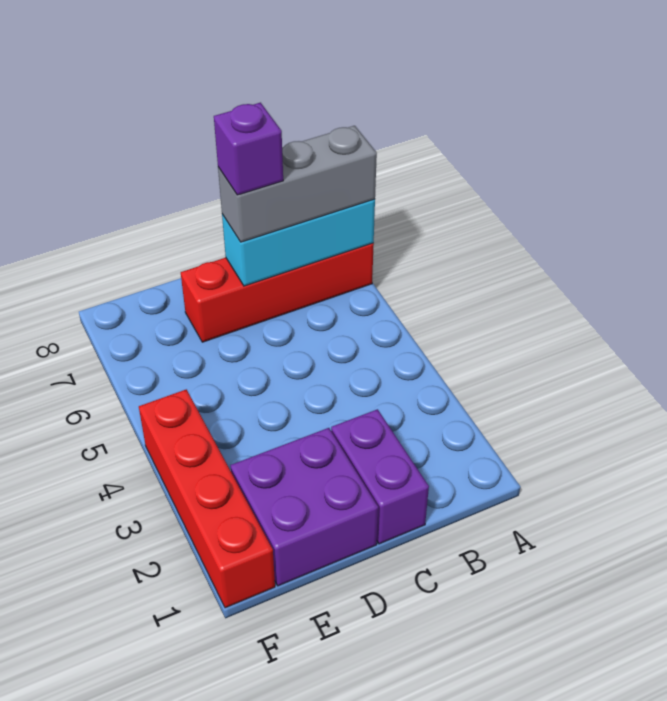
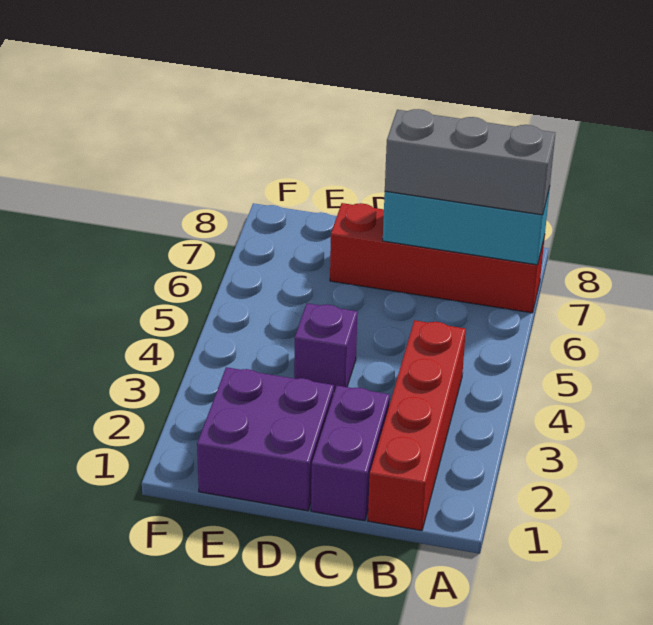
purple brick C7 level 4 -> purple brick D4 level 1
red brick F1:F4 level 1 -> red brick B1:B4 level 1

